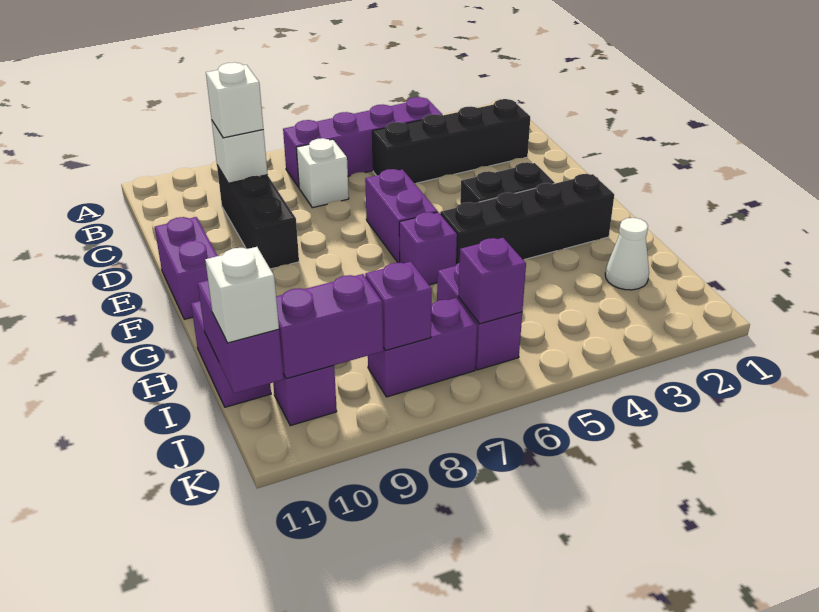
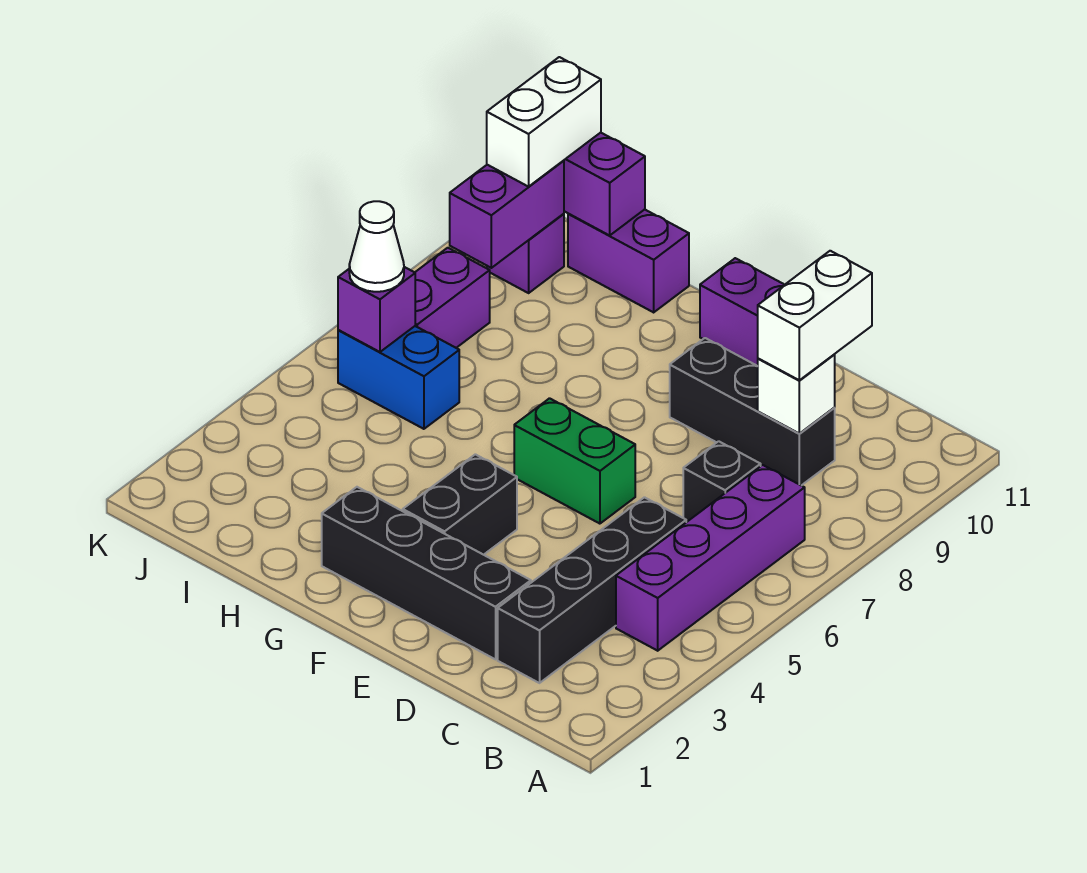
white brick C7 level 1 -> black brick C7 level 1
white brick C9 level 3 -> white brick C9:C10 level 3
purple brick E6:F6 level 1 -> green brick E6:F6 level 1
black brick G2:G5 level 1 -> black brick D2:G2 level 1
purple brick G6 level 1 -> none
white cone I2 level 1 -> white cone J6 level 3
purple brick I6:J6 level 1 -> blue brick I6:J6 level 1
purple brick J8 level 2 -> none
white brick J11 level 3 -> white brick J10:J11 level 3

